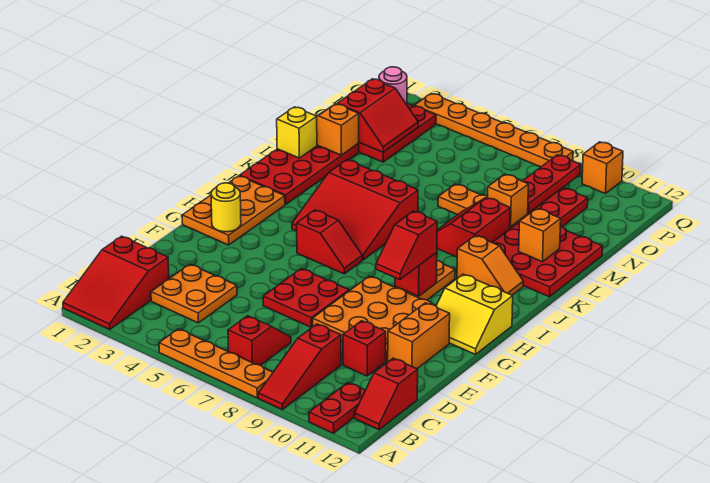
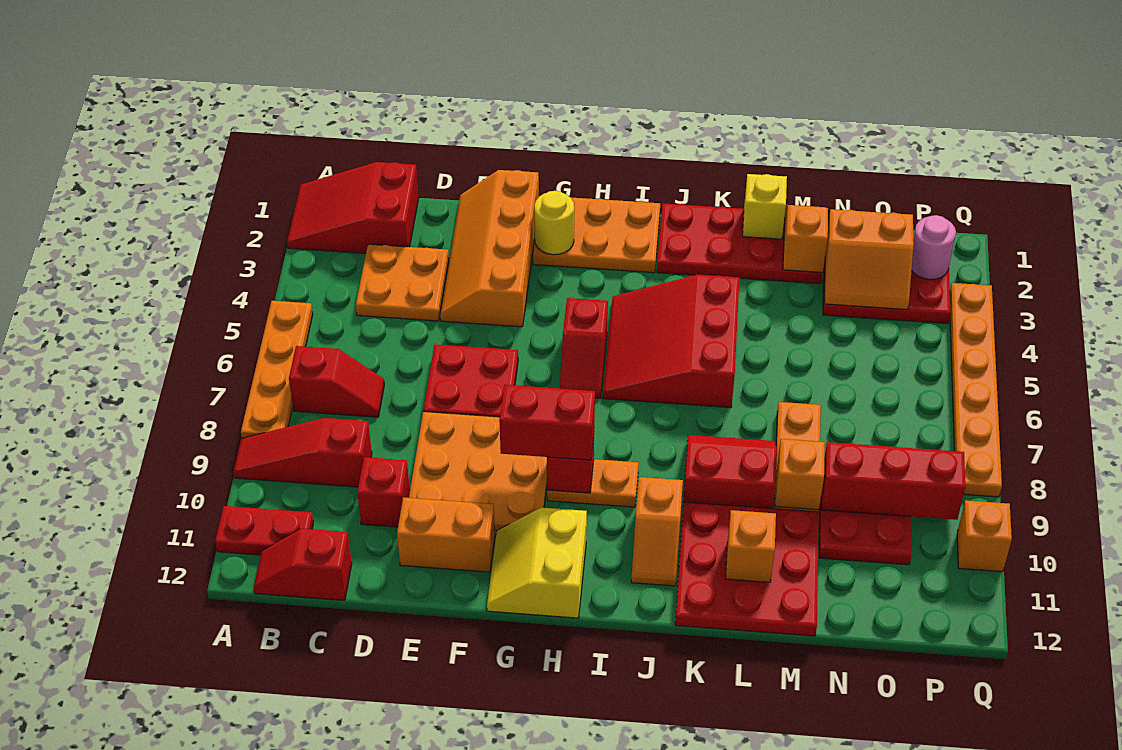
none -> orange slope E1:F4 level 1 top F
red slope G9:H9 level 3 top H -> red brick G9:H9 level 3
red slope N2:O3 level 2 top 2 -> orange slope N2:O3 level 2 top 2
red plate N9:P9 level 2 -> red brick N9:P9 level 2

